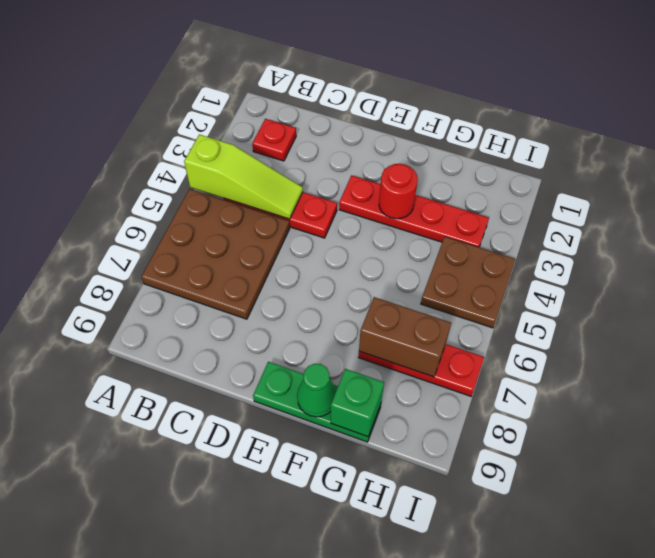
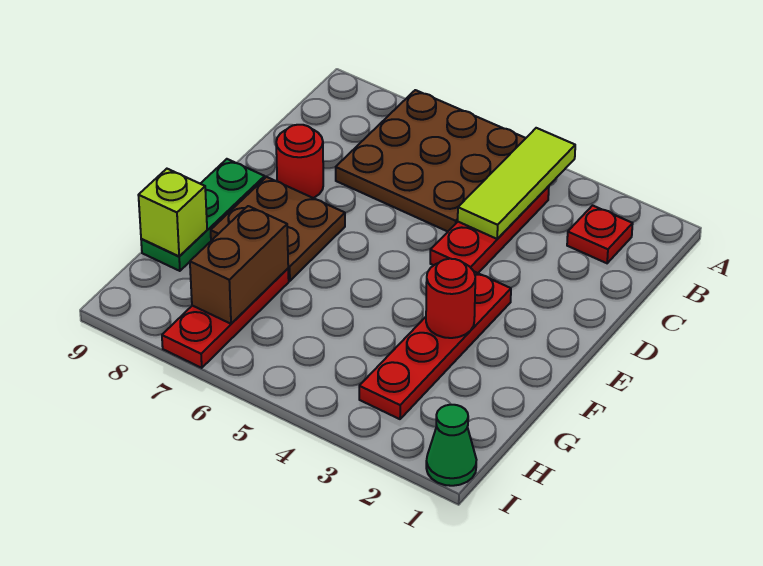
lime slope A4:C4 level 2 top A -> lime tile A4:C4 level 2
none -> red round brick D8 level 1
green cone F9 level 2 -> green cone I1 level 1
green brick G9 level 2 -> lime brick G9 level 2
brown plate H4:I5 level 1 -> brown plate E7:F8 level 1

